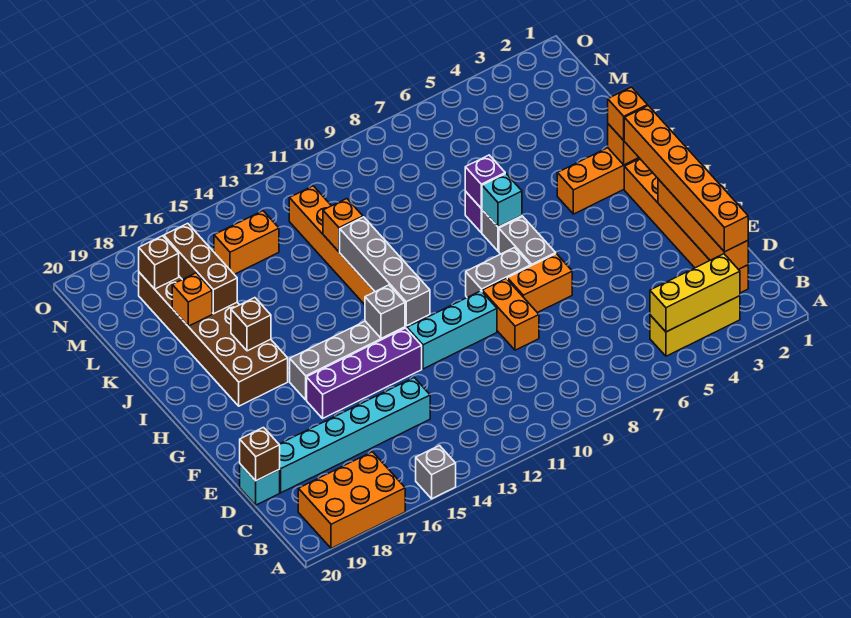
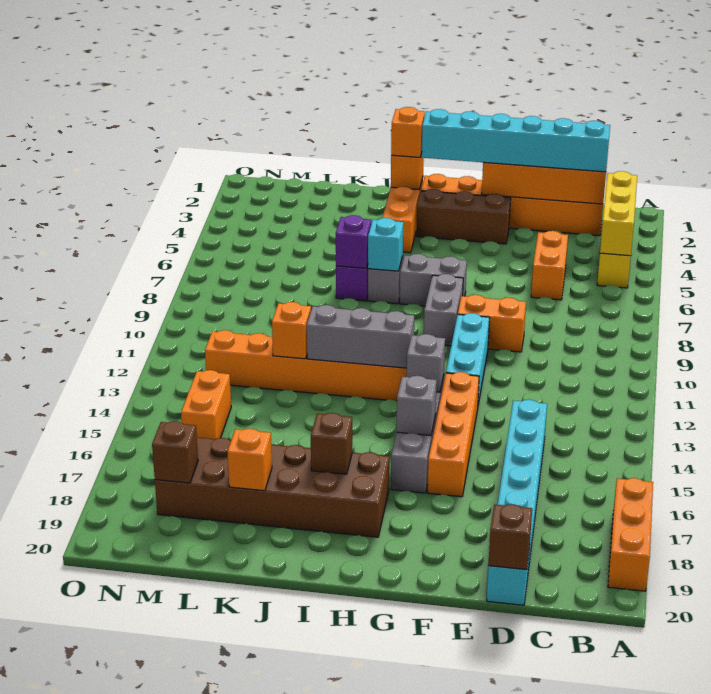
grey brick A15 level 1 -> grey brick G15 level 2
orange brick A17:B19 level 1 -> orange brick A17:A19 level 1
orange brick C2:H2 level 3 -> cyan brick C2:H2 level 3
orange brick F7:F8 level 1 -> orange brick D5:D6 level 1
purple brick F13:F16 level 1 -> orange brick F13:F16 level 1
grey brick G12:J12 level 2 -> grey brick H12:J12 level 2
brown brick K17:M17 level 2 -> brown brick F3:H3 level 1

